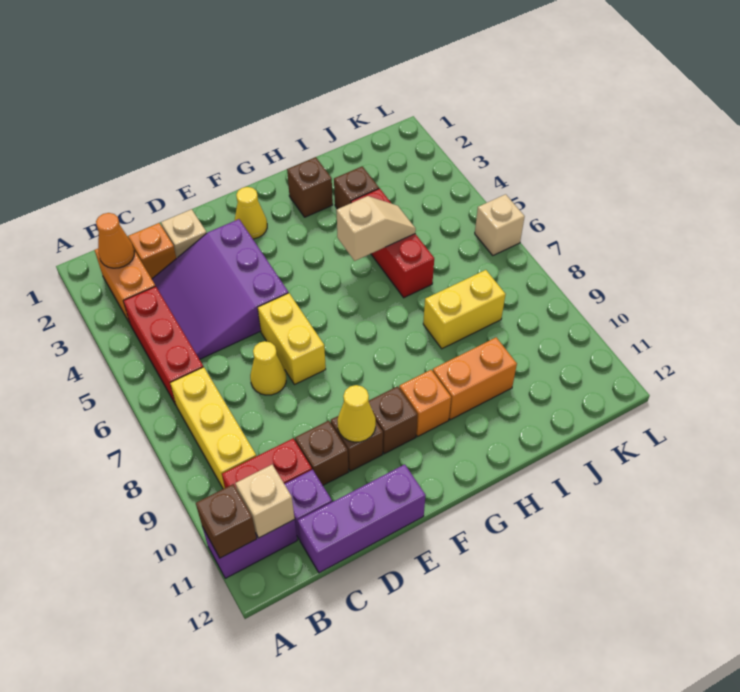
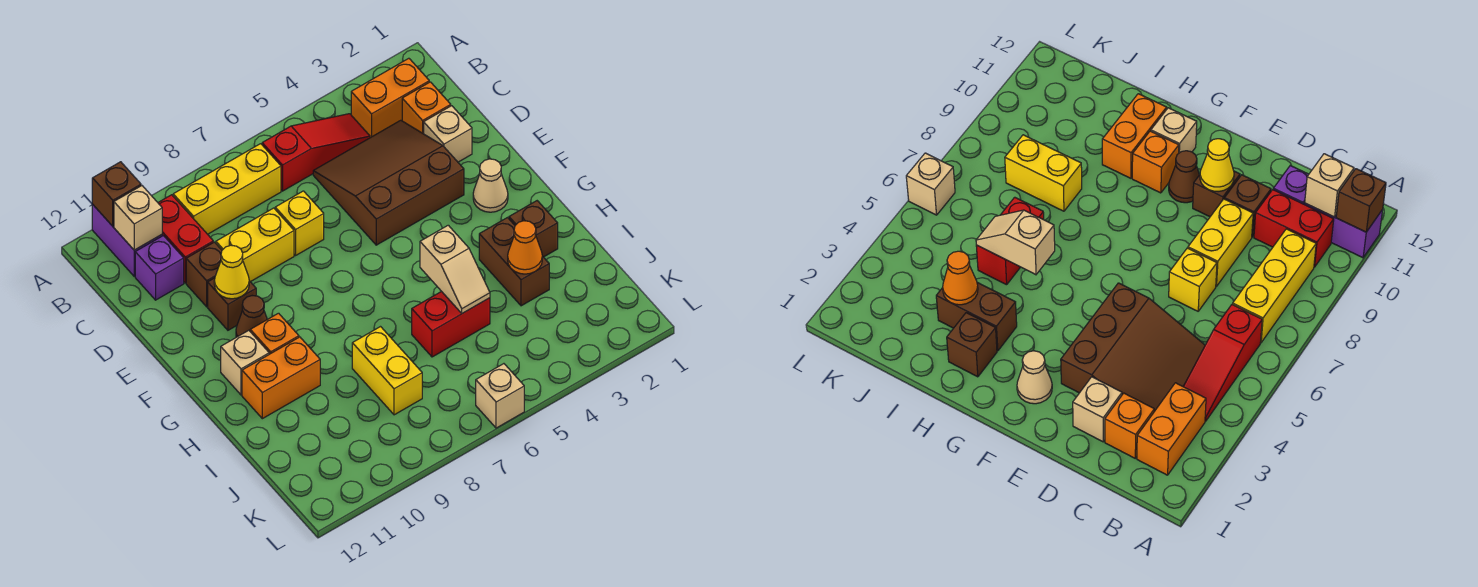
orange cone B2 level 2 -> orange cone I3 level 2
red brick B4:B6 level 1 -> red slope B4:B6 level 1 top 6
purple slope C3:E5 level 1 top E -> brown slope C3:E5 level 1 top E
purple brick C12:E12 level 1 -> none
yellow cone D7 level 1 -> yellow brick D7 level 1
yellow brick E6:E7 level 1 -> yellow brick D8:D9 level 1
yellow cone F2 level 1 -> tan cone F2 level 1
brown brick F10 level 1 -> brown cone F10 level 1
none -> tan brick G11 level 1
orange brick H10:I10 level 1 -> orange brick H10:H11 level 1
brown brick I3 level 1 -> brown brick H3:I3 level 1
red brick I4:I6 level 1 -> red brick I5:I6 level 1

